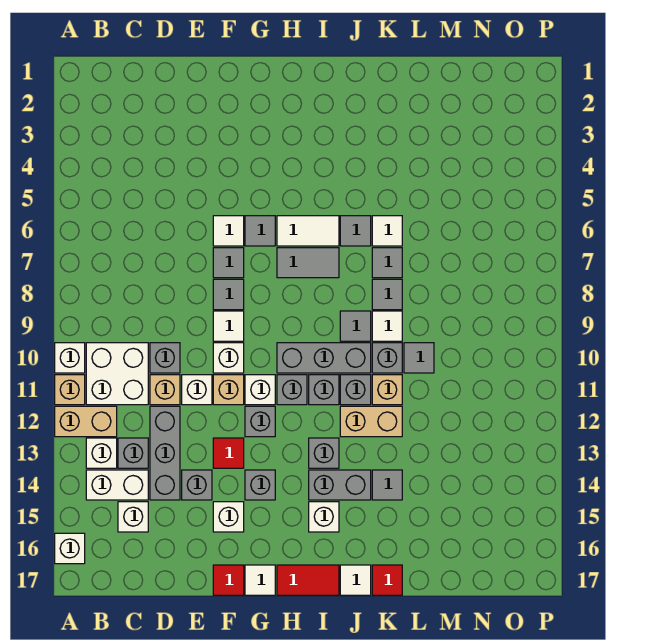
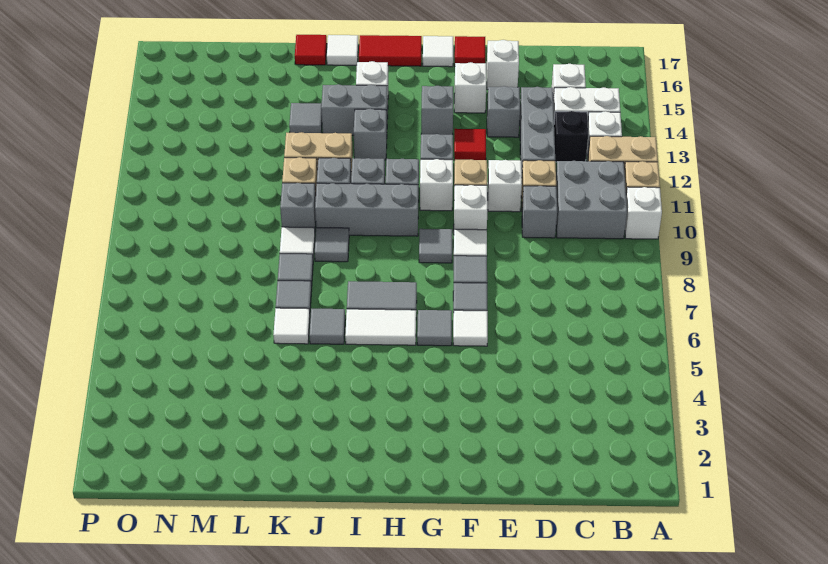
white brick A16 level 1 -> white brick E16 level 1
white brick B10:C11 level 1 -> grey brick B10:C11 level 1
grey brick C13 level 1 -> black brick C13 level 1
grey tile L10 level 1 -> grey tile G9 level 1

